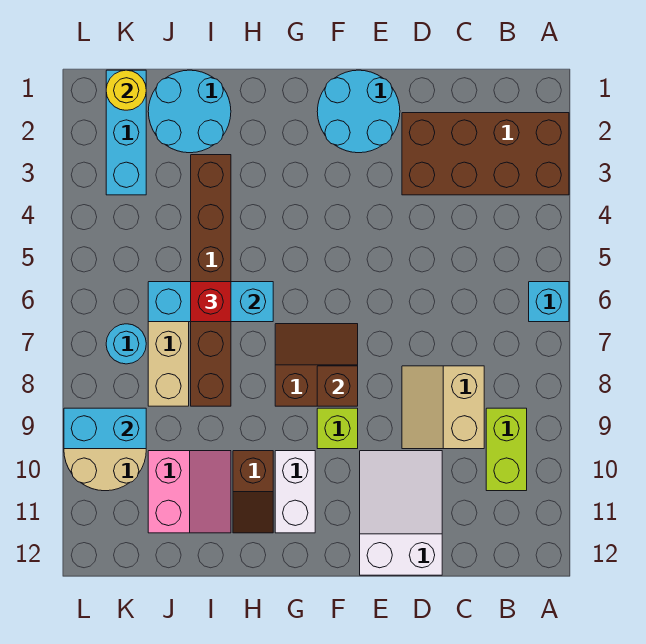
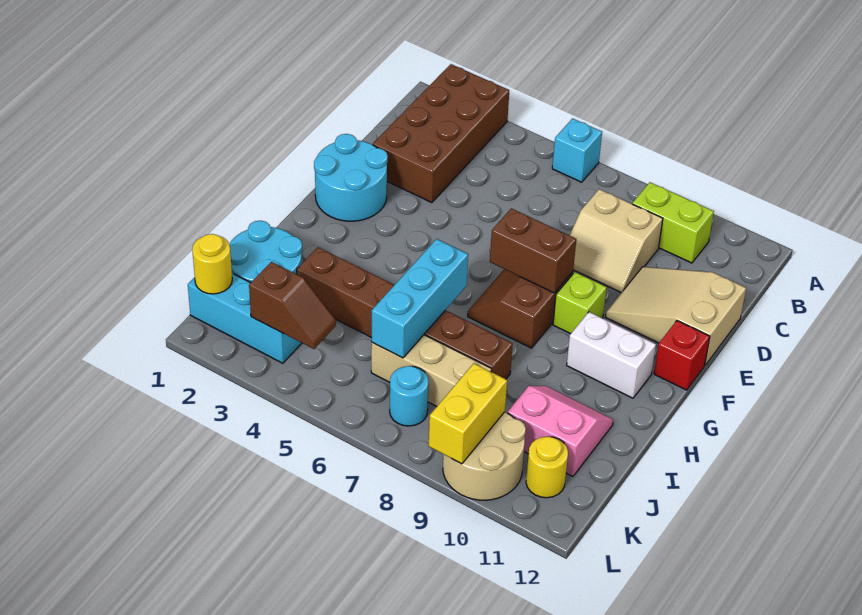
white slope D10:E12 level 1 top 12 -> tan slope D10:E12 level 1 top 12
brown brick F8 level 2 -> brown brick F7:F8 level 2
brown slope H10:H11 level 1 top 10 -> brown slope K3:K4 level 2 top 3
red brick I6 level 3 -> red brick F12 level 1
cyan brick K9:L9 level 2 -> yellow brick K9:L9 level 2
none -> yellow round brick K11 level 1

